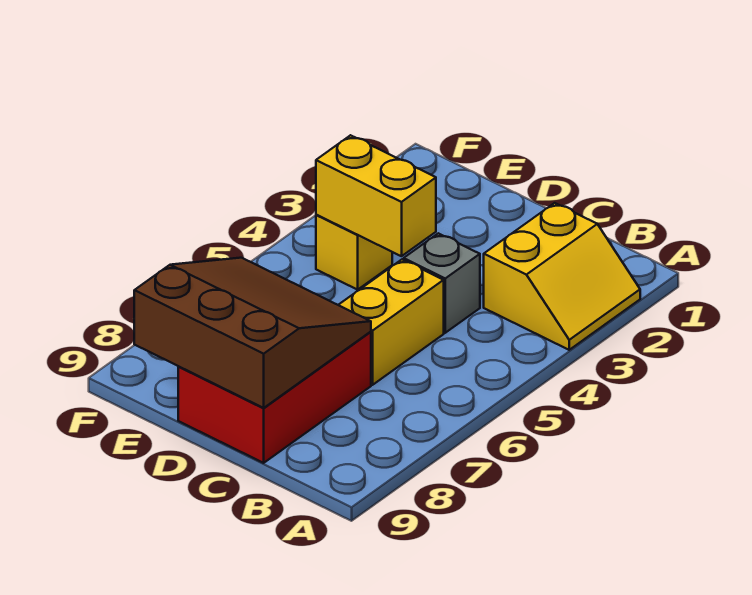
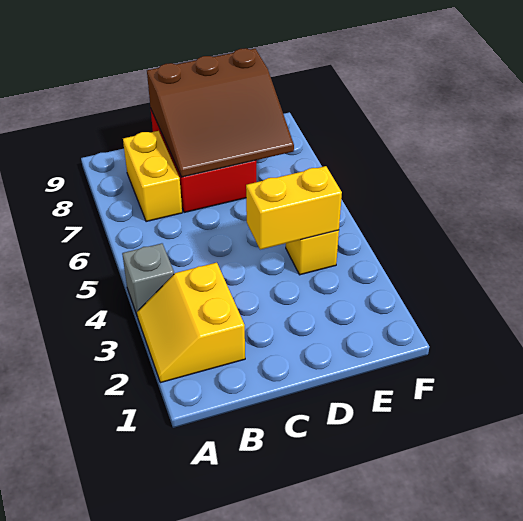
grey brick C4 level 1 -> grey brick A4 level 1
yellow brick C5:C6 level 1 -> yellow brick B7:B8 level 1

